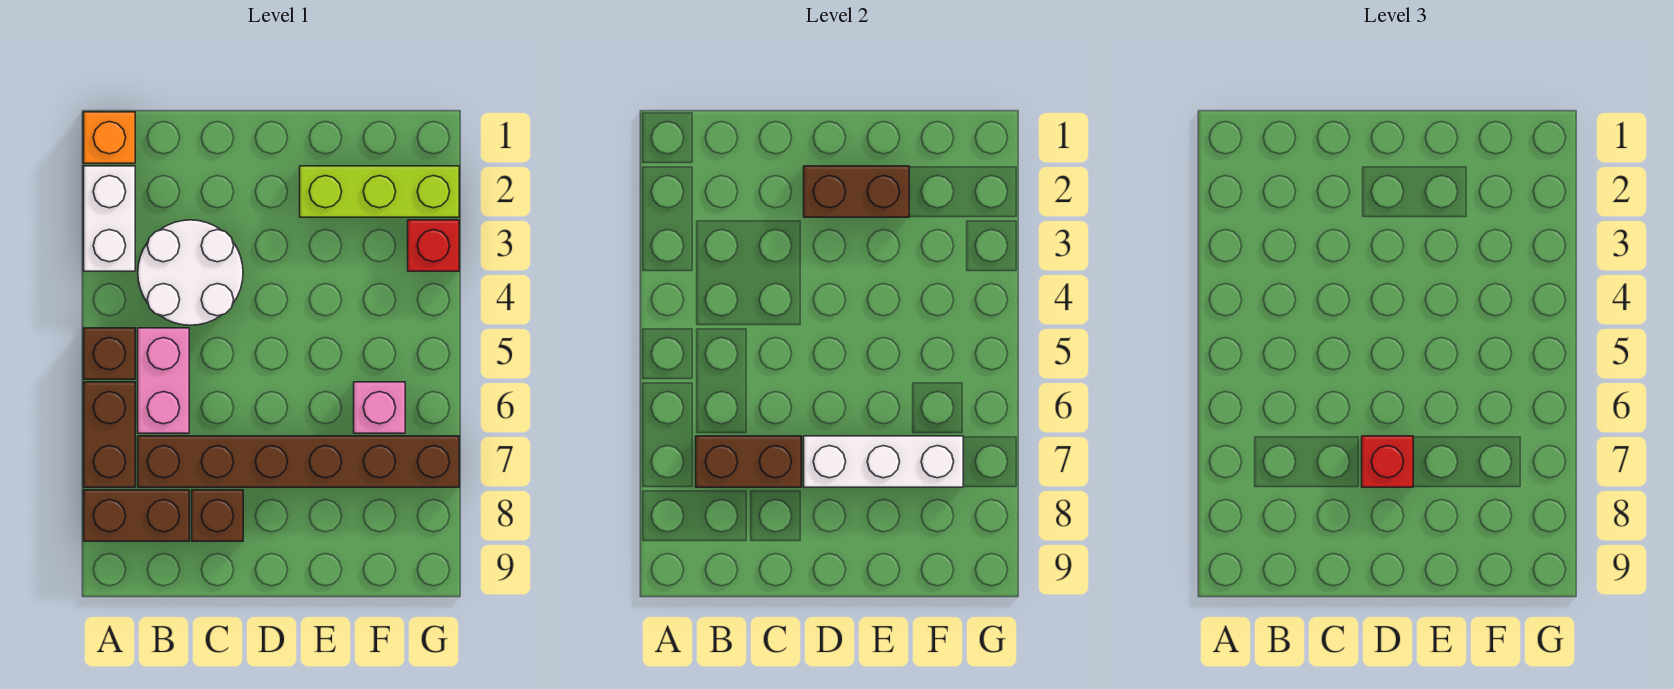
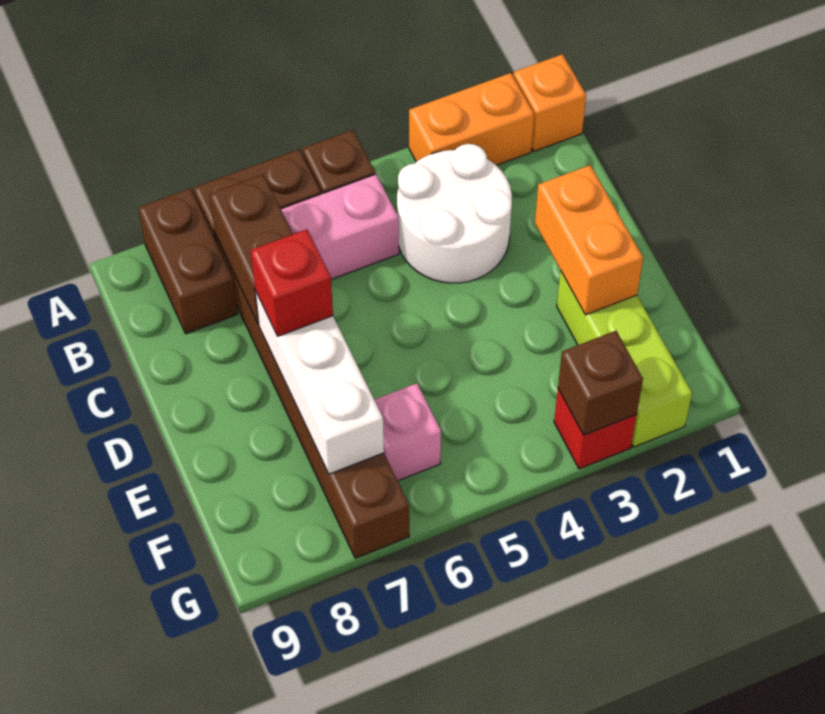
white brick A2:A3 level 1 -> orange brick A2:A3 level 1
brown brick C8 level 1 -> brown brick G3 level 2
brown brick D2:E2 level 2 -> orange brick D2:E2 level 2

